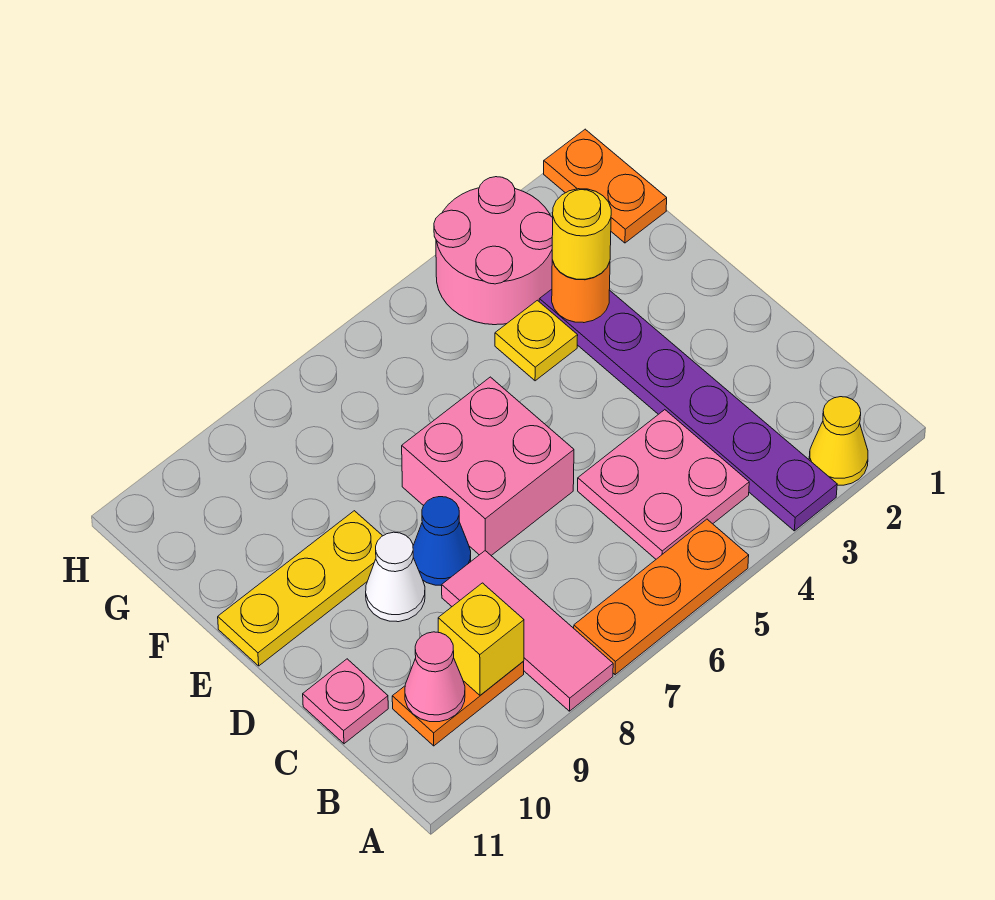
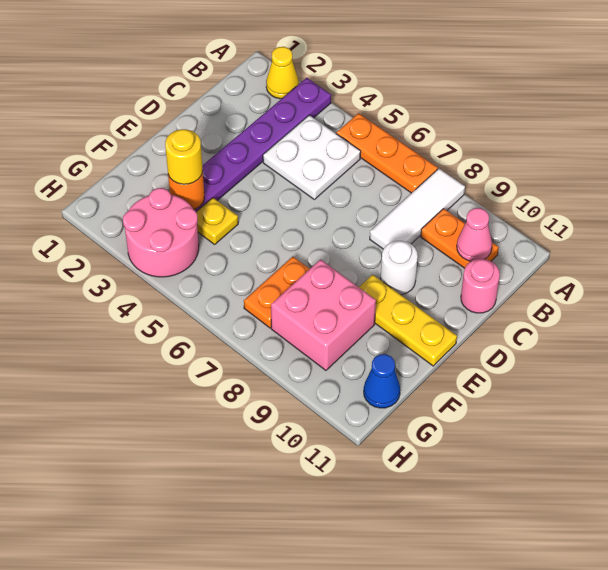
pink tile A8:C8 level 1 -> white tile A8:C8 level 1
pink plate B4:C5 level 1 -> white plate B4:C5 level 1
yellow brick B9 level 2 -> none
pink plate C11 level 1 -> pink round brick C11 level 1
pink brick D6:E7 level 1 -> pink brick F8:G9 level 1
blue cone D8 level 1 -> blue cone G11 level 1
white cone D9 level 1 -> white round brick D9 level 1
orange plate G1:H1 level 1 -> orange plate F7:G7 level 1

